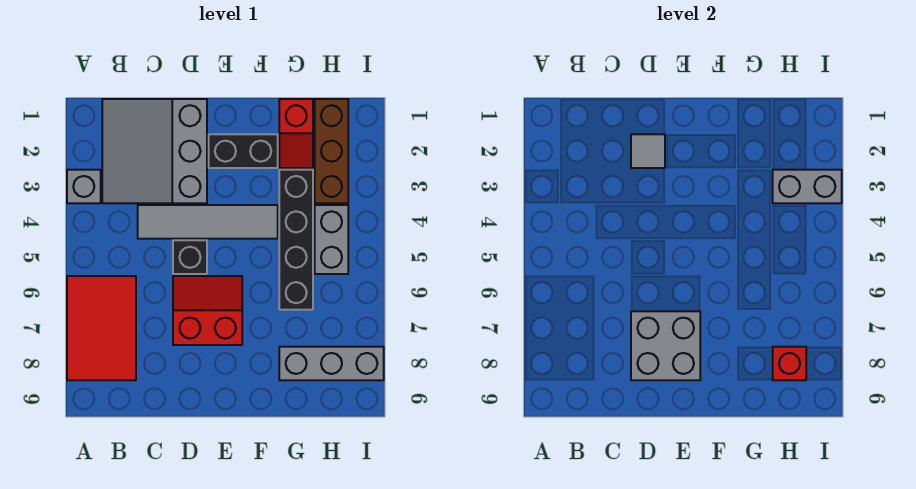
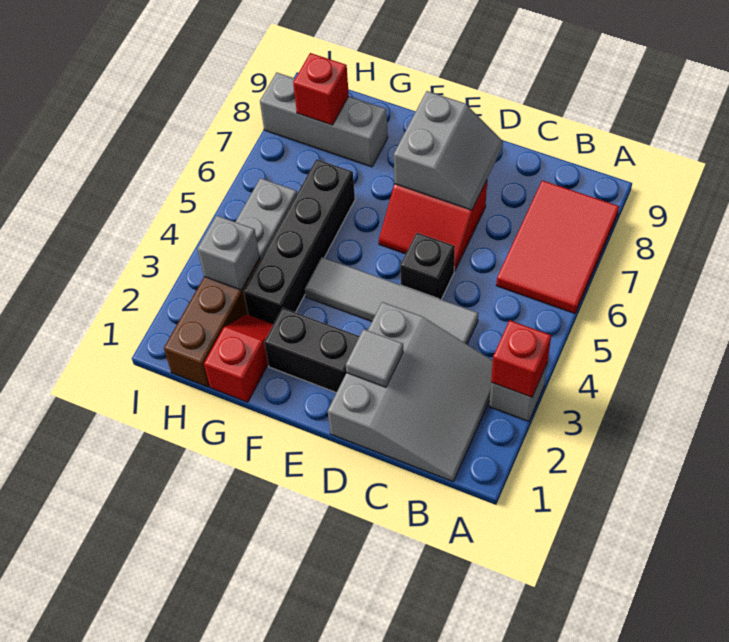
none -> red brick A3 level 2
grey brick D7:E8 level 2 -> grey slope D7:E8 level 2 top E
grey brick H3:I3 level 2 -> grey brick H3 level 2

